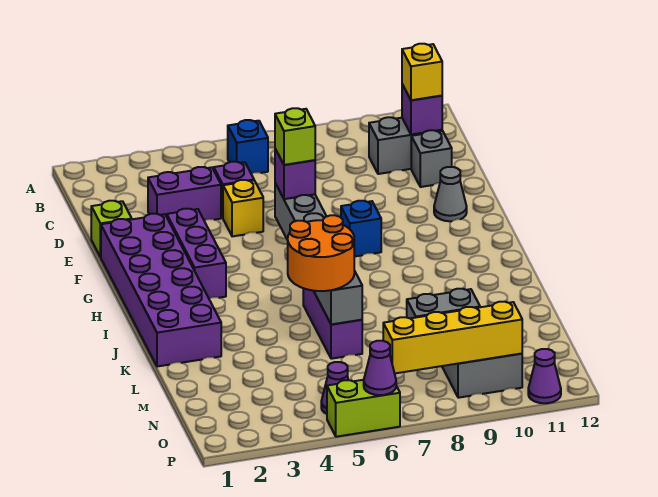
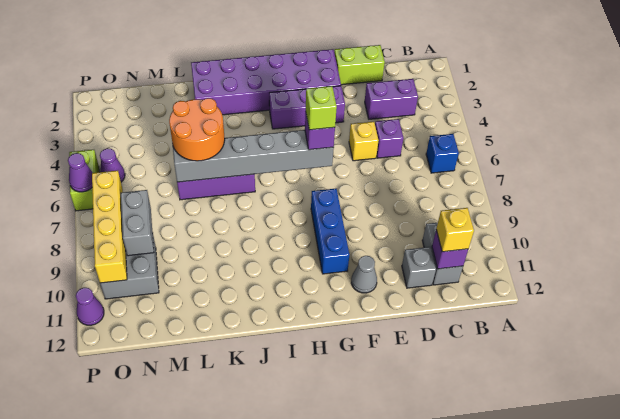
purple brick D3:D4 level 1 -> purple brick C3:D3 level 1
lime brick E1 level 1 -> lime brick D1:E1 level 1
blue brick G8 level 1 -> blue brick G8:G10 level 1

